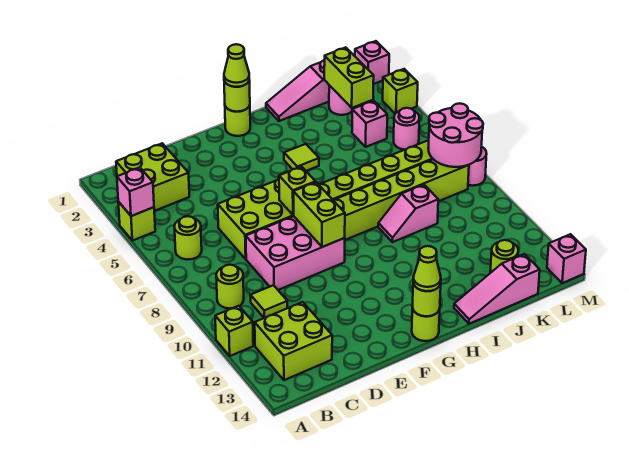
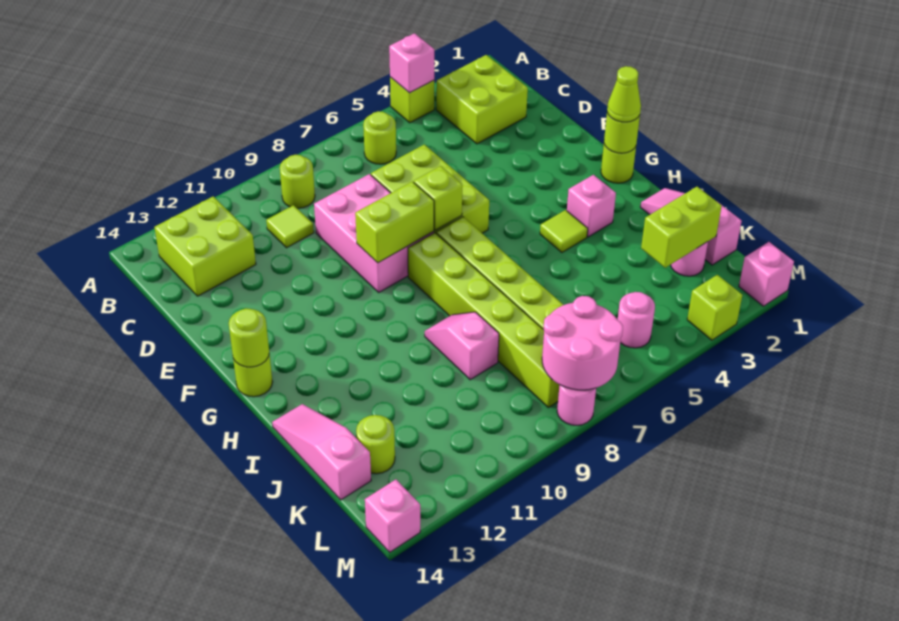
lime brick A11 level 1 -> none
lime cone G14 level 3 -> none
pink brick K4 level 1 -> pink brick H3 level 1

